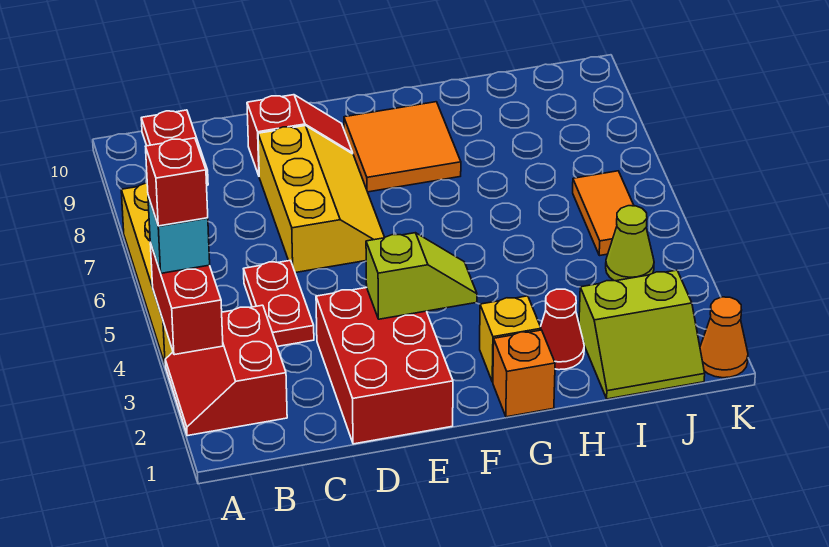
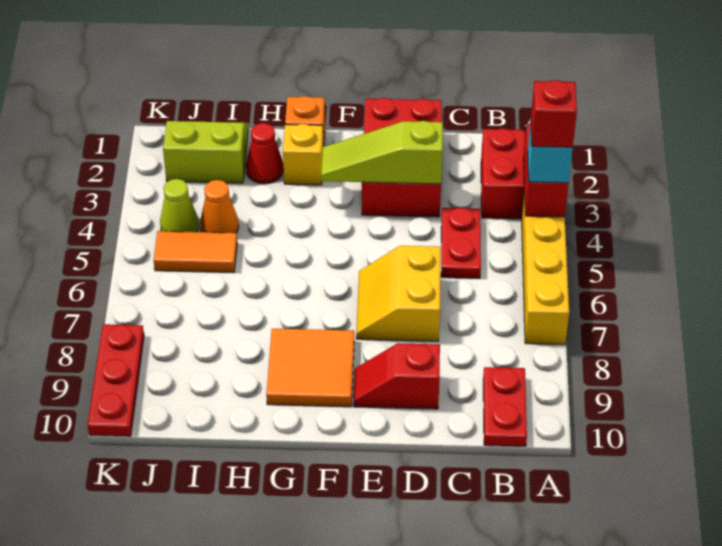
yellow slope D6:E8 level 1 top D -> yellow slope D6:E7 level 1 top D
lime slope E3:F3 level 2 top E -> lime slope D3:F3 level 2 top D
orange tile J5:J6 level 1 -> orange tile I5:J5 level 1
orange cone K1 level 1 -> orange cone I4 level 1
none -> red plate K8:K10 level 1

